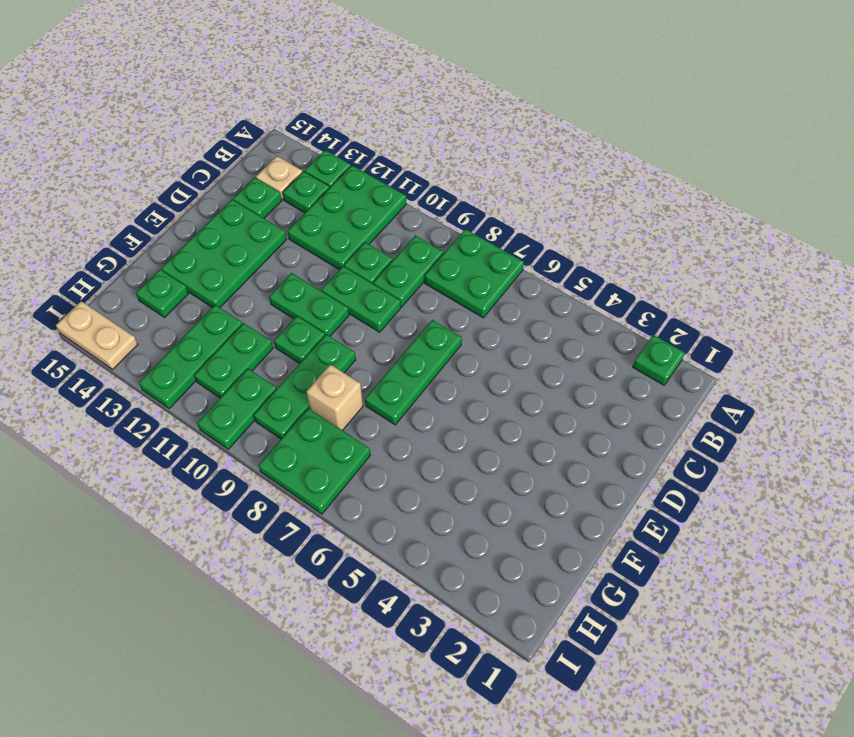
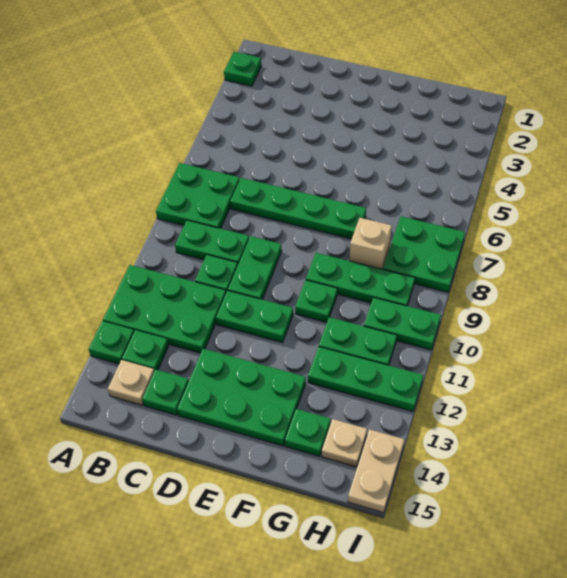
green plate D7:F7 level 1 -> green plate C7:F7 level 1
green plate E10:E11 level 1 -> green plate D11:E11 level 1
none -> tan plate H14 level 1

